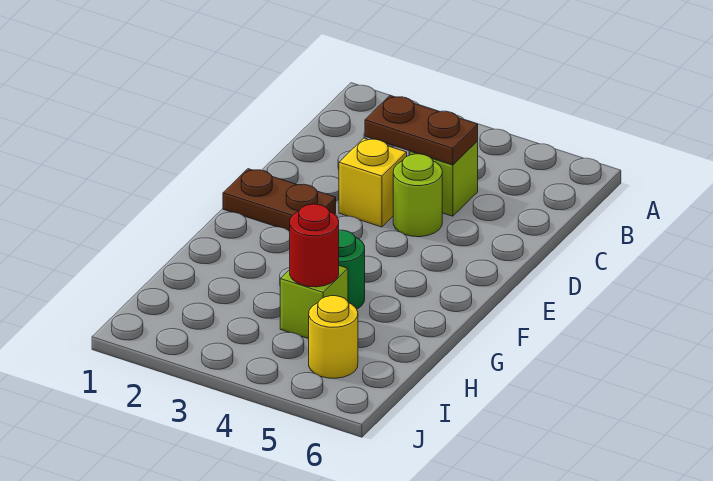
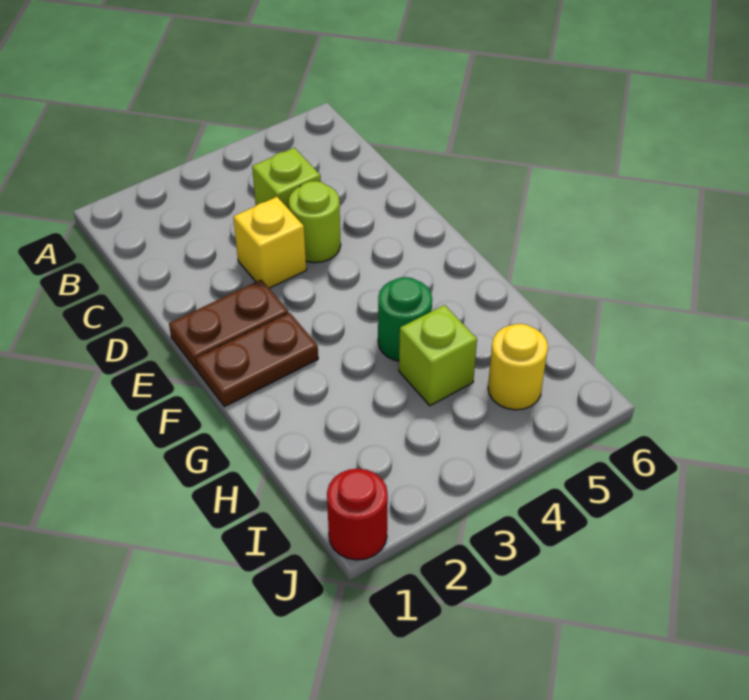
brown plate C3:C4 level 2 -> brown plate F1:F2 level 1
red round brick H4 level 2 -> red round brick J1 level 1

